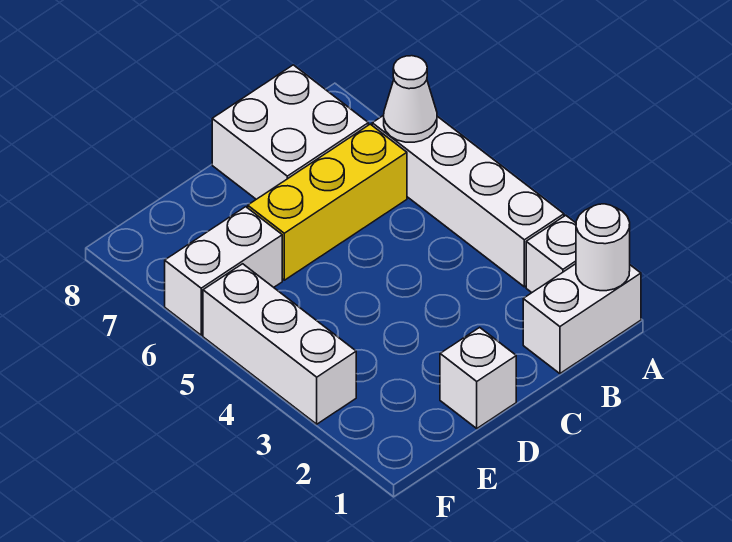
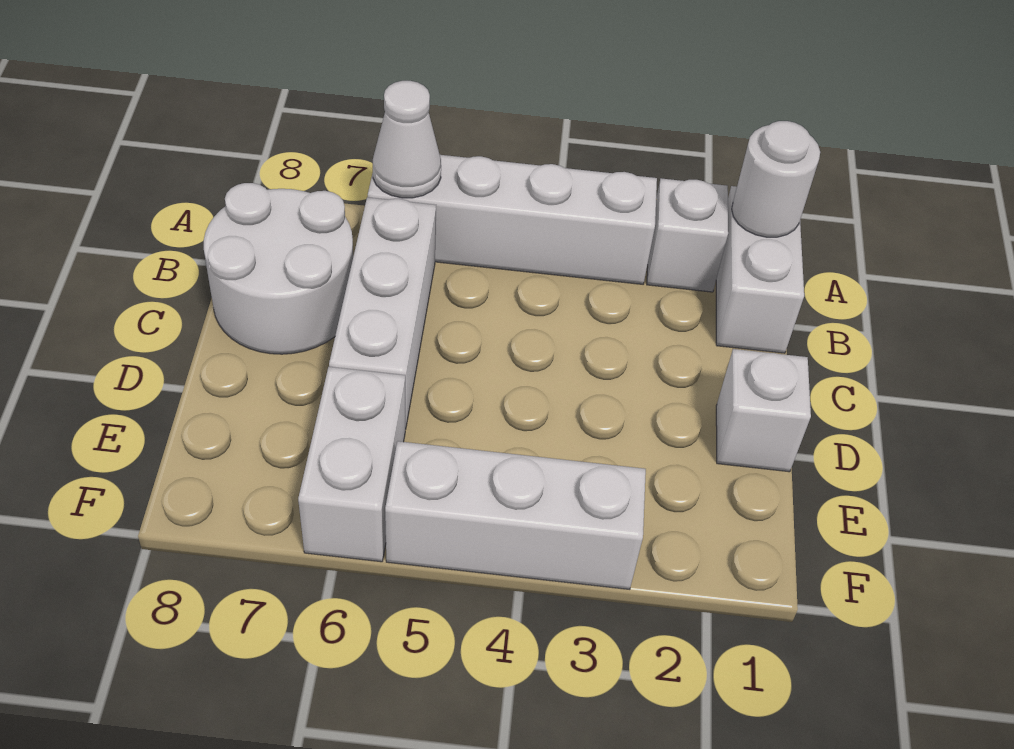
yellow brick B6:D6 level 1 -> white brick B6:D6 level 1
white brick B7:C8 level 1 -> white round brick B7:C8 level 1

